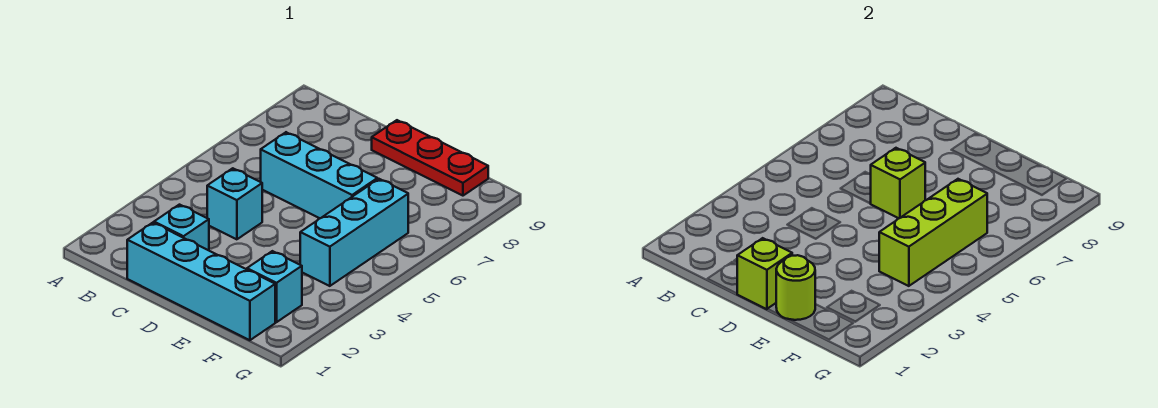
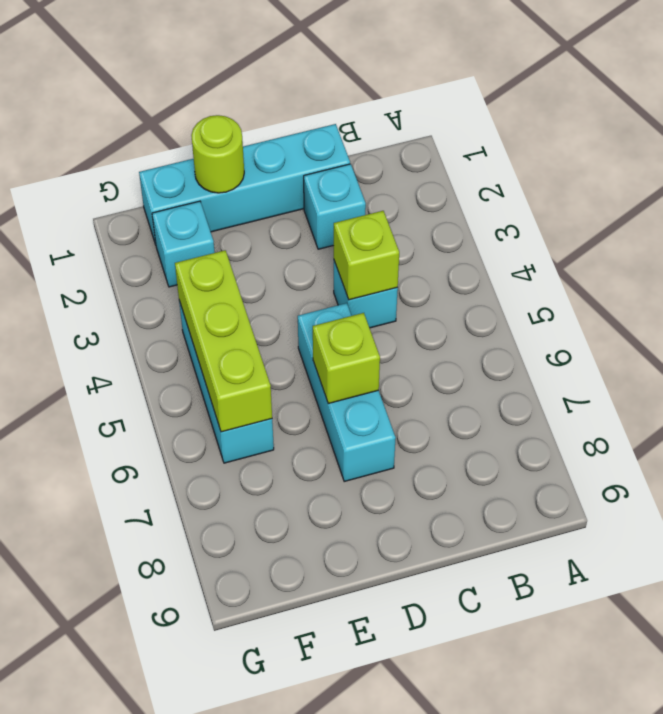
cyan brick C6:E6 level 1 -> cyan brick D5:D7 level 1
lime brick D1 level 2 -> lime brick C4 level 2
red plate D9:F9 level 1 -> none

